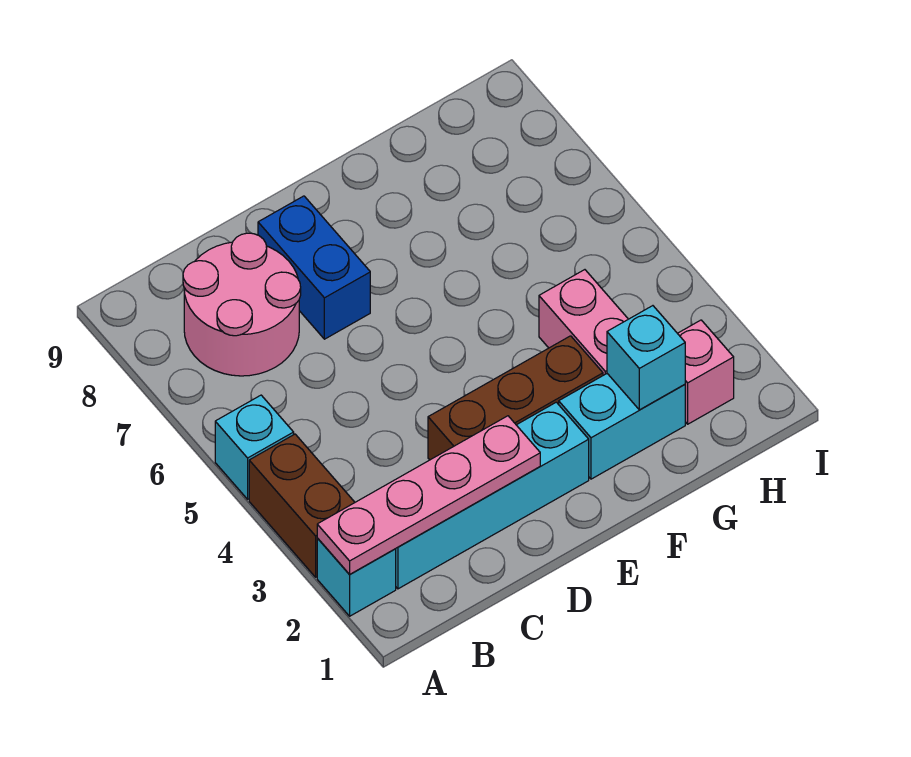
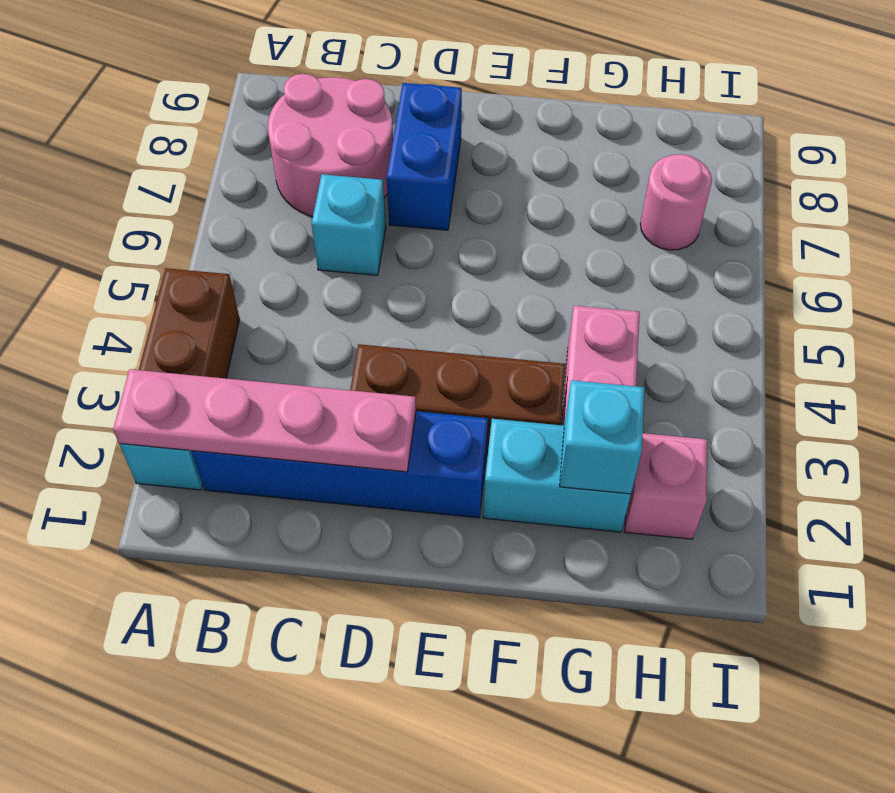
cyan brick A5 level 1 -> cyan brick C6 level 1
cyan brick B2:E2 level 1 -> blue brick B2:E2 level 1
none -> pink round brick H7 level 1

